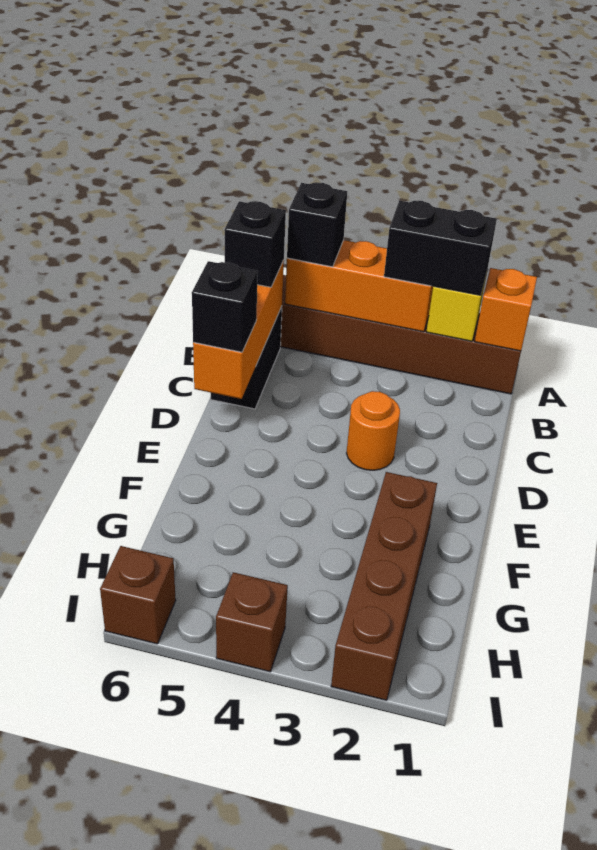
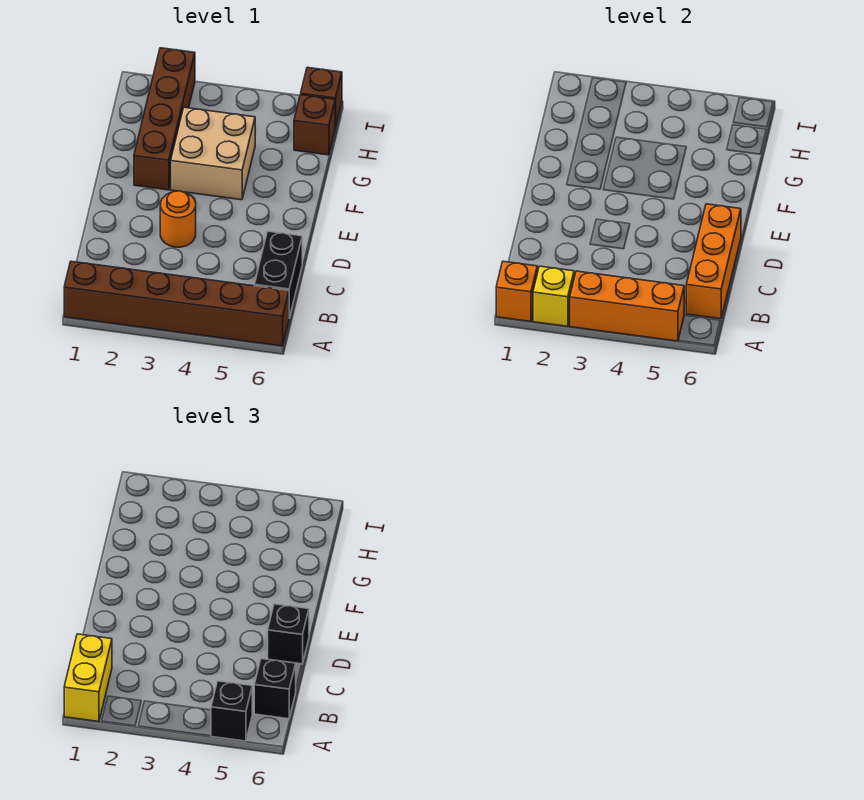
none -> yellow brick A1:B1 level 3
black brick A2:A3 level 3 -> none
none -> tan brick F3:G4 level 1
brown brick I4 level 1 -> brown brick H6 level 1

